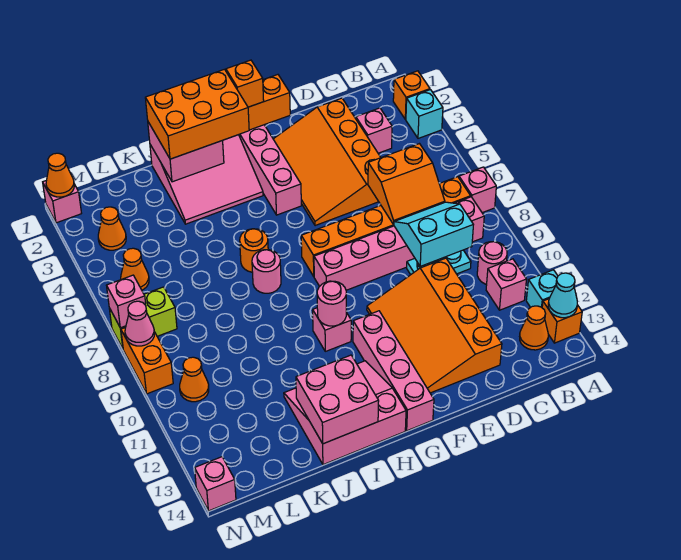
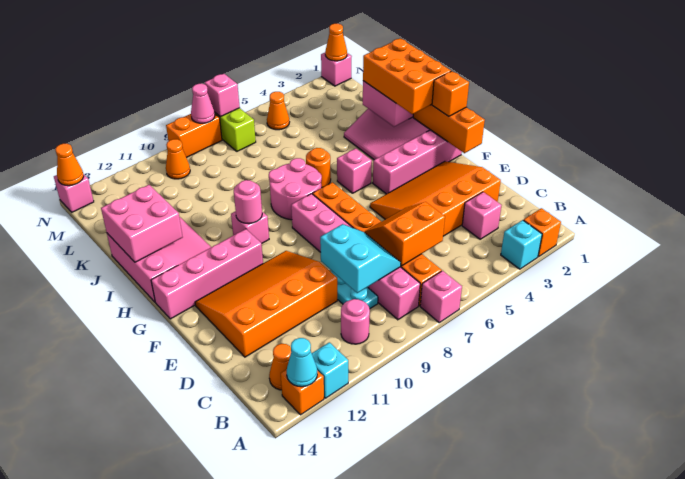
pink brick B11 level 1 -> pink brick H5 level 1
orange slope C6:D7 level 2 top 6 -> orange slope C6:D7 level 2 top C
pink round brick I7 level 1 -> pink round brick H7:I8 level 1
orange cone M3 level 1 -> orange cone N14 level 2

